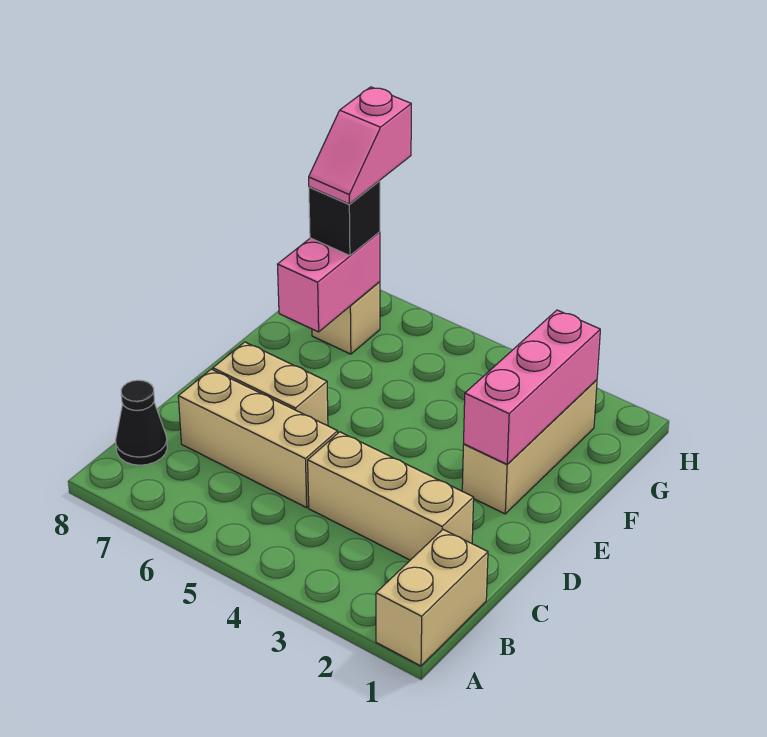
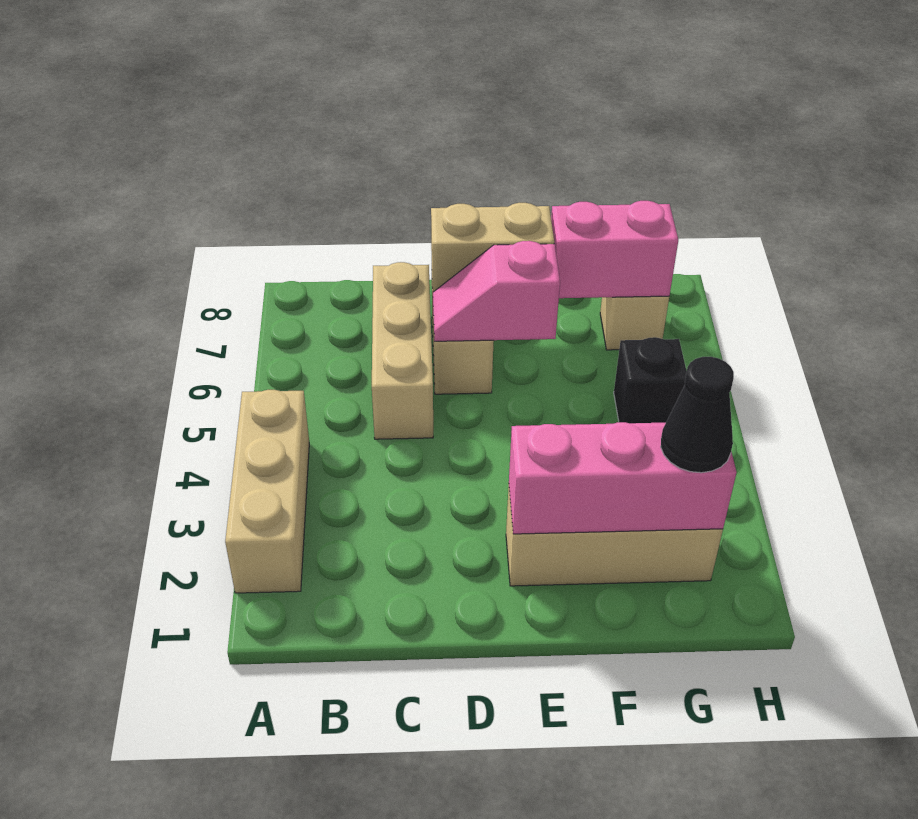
tan brick A1:B1 level 1 -> tan brick D7:E7 level 2
black cone B8 level 1 -> black cone G2 level 3
tan brick C2:C4 level 1 -> tan brick A2:A4 level 1
black brick G7 level 3 -> black brick G5 level 1
pink slope G7:H7 level 4 top H -> pink slope D6:E6 level 2 top E

